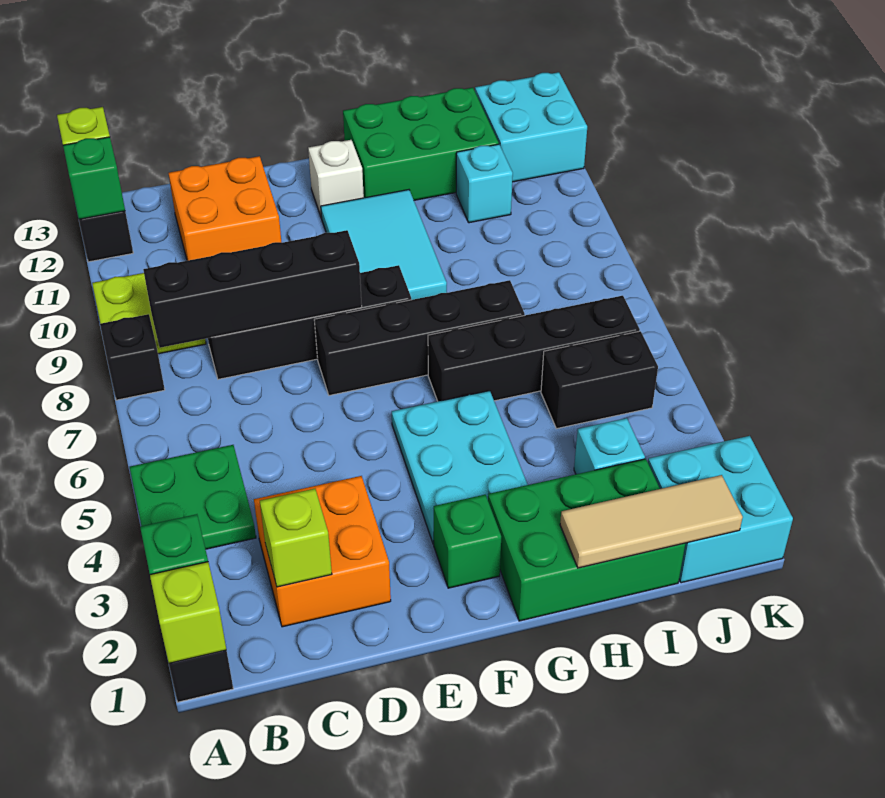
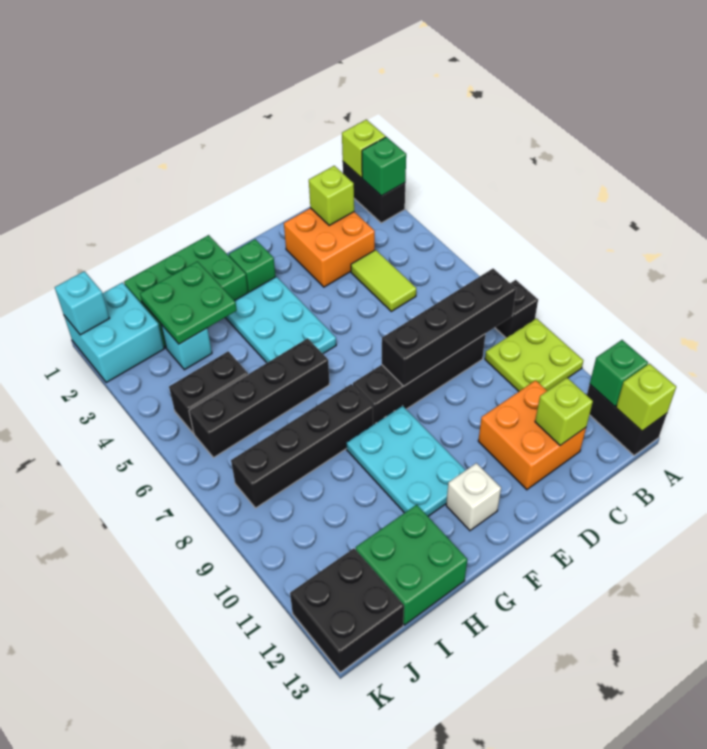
green plate A4:B5 level 1 -> green plate H2:I3 level 2
none -> lime tile C4:C5 level 1
none -> lime brick C12 level 2
black brick E7:H7 level 1 -> black brick G8:J8 level 1
cyan tile F9:G11 level 1 -> cyan plate F9:G11 level 1
green brick G12:I13 level 1 -> green brick H12:I13 level 1
tan tile H1:J1 level 2 -> none
cyan brick I11 level 1 -> cyan brick K1 level 2
cyan brick J12:K13 level 1 -> black brick J12:K13 level 1

